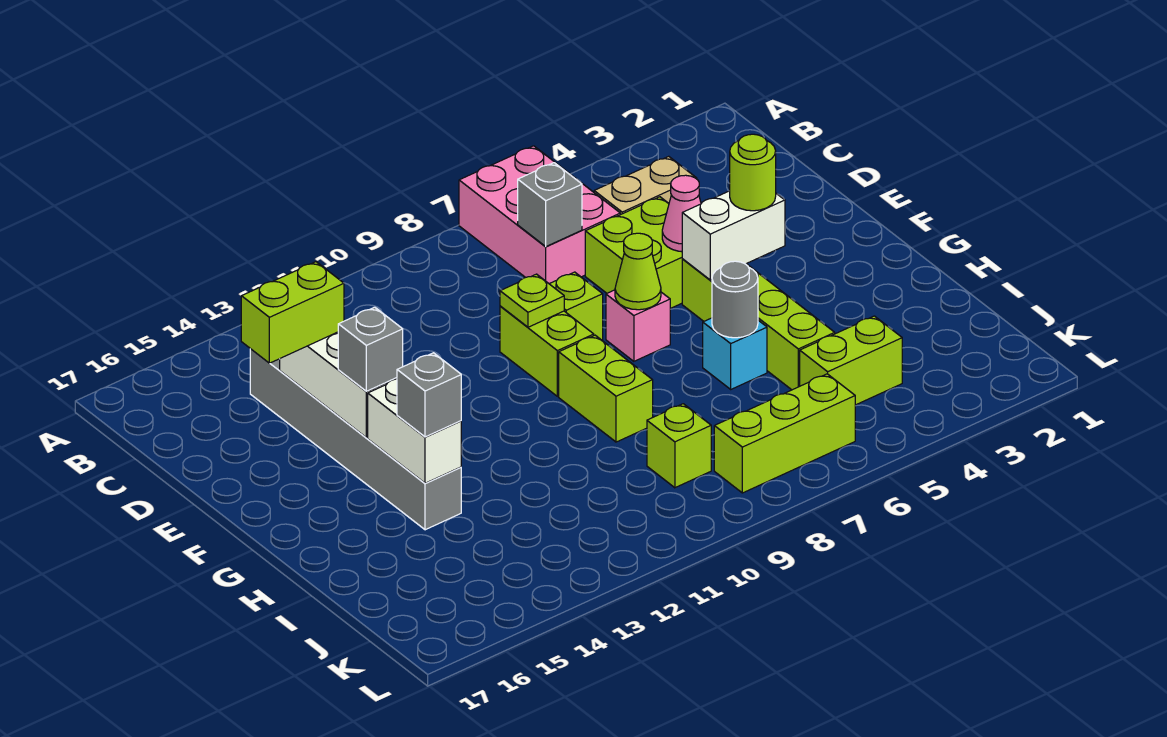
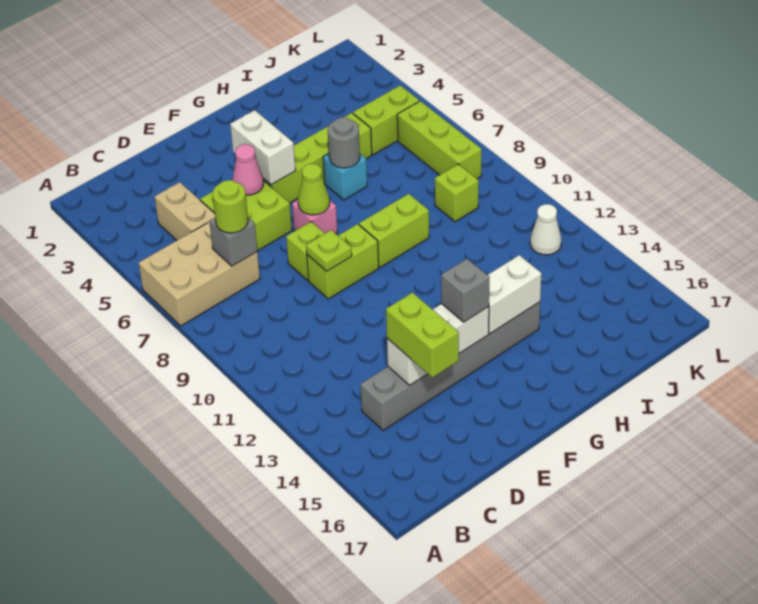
pink brick A6:C7 level 1 -> tan brick A6:C7 level 1
lime round brick F4 level 3 -> lime round brick C7 level 3
grey brick H14 level 3 -> none
lime brick J4:J5 level 1 -> lime brick J5:K5 level 1
none -> white cone K12 level 1

